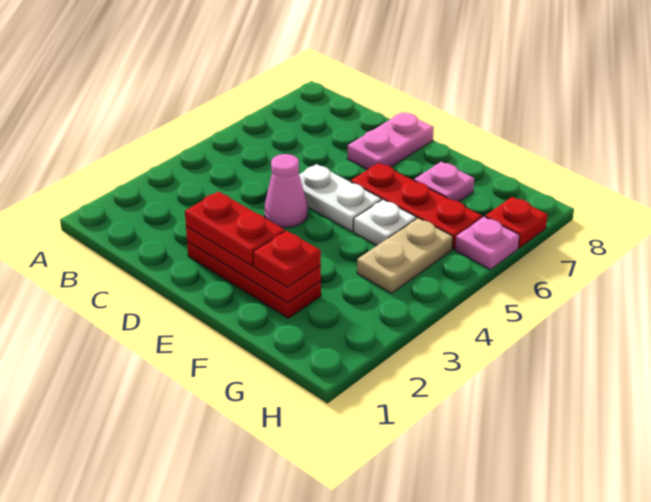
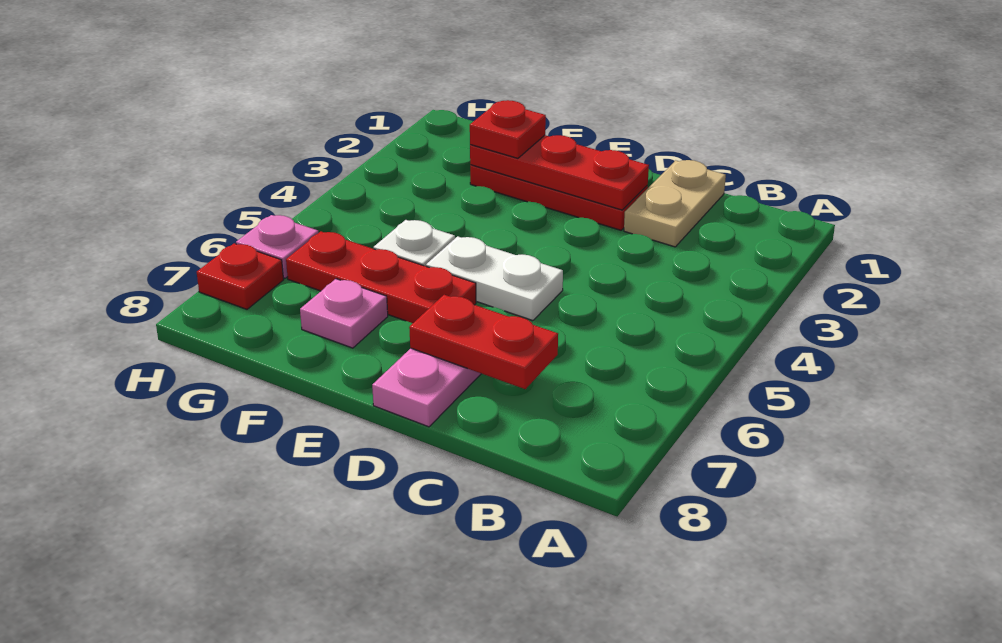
red plate D2:E2 level 3 -> red plate C7:D7 level 2
pink cone D4 level 1 -> none
tan plate G4:G5 level 1 -> tan plate C1:C2 level 1

